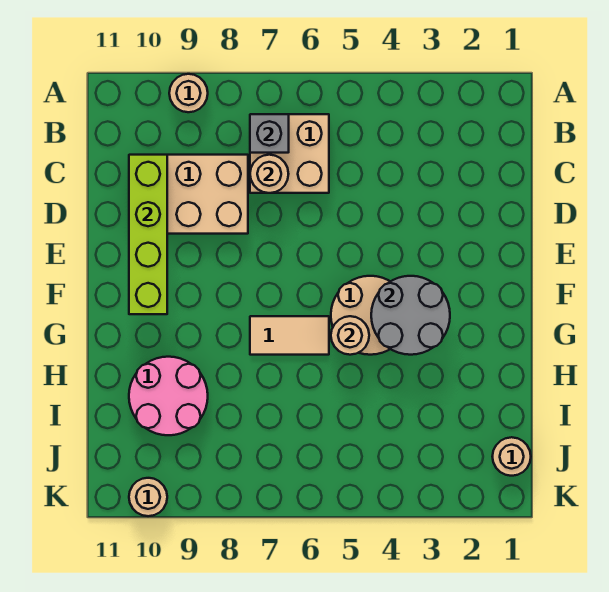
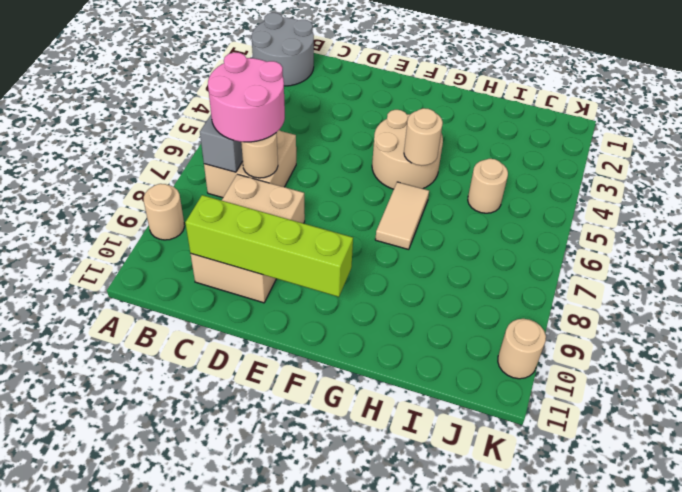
grey round brick F3:G4 level 2 -> grey round brick A1:B2 level 1
pink round brick H9:I10 level 1 -> pink round brick B6:C7 level 3
tan round brick J1 level 1 -> tan round brick I5 level 1

